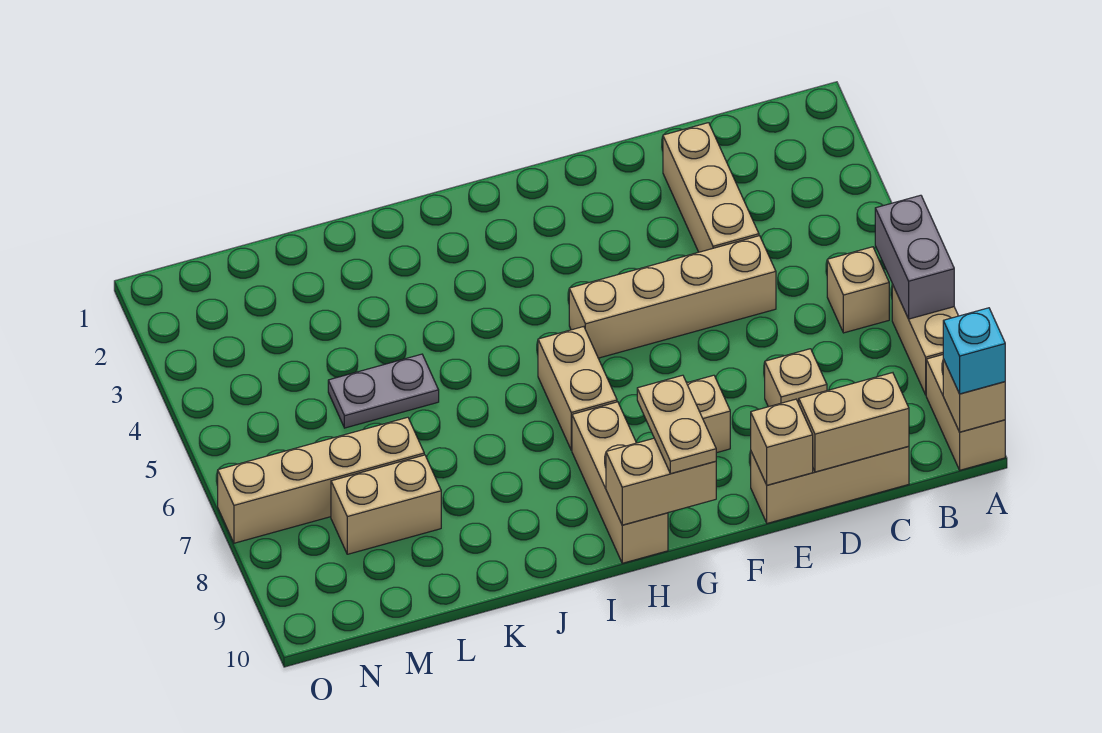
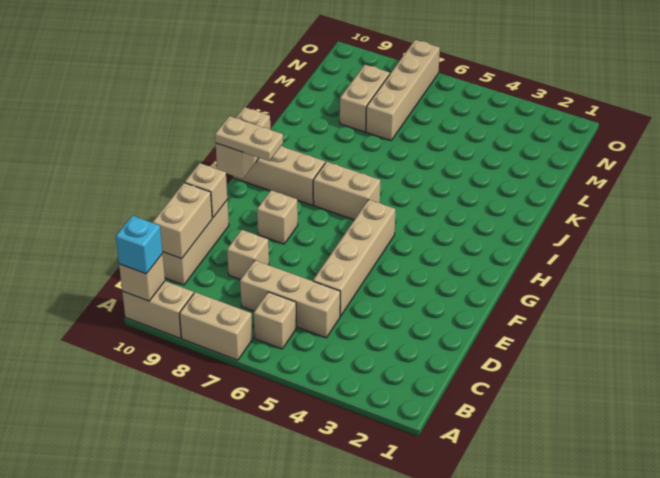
grey brick A6:A7 level 2 -> none
tan brick D2:D4 level 1 -> tan brick C5:C7 level 1
grey plate K5:L5 level 1 -> none

